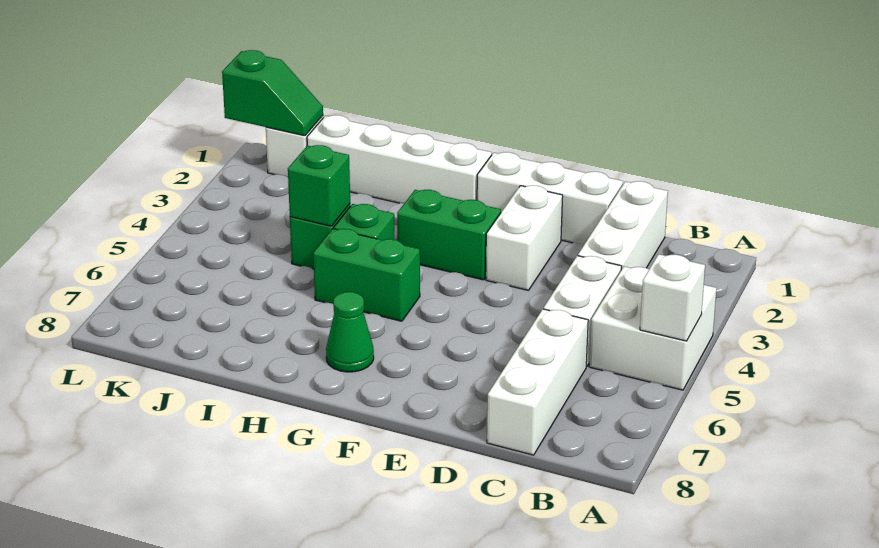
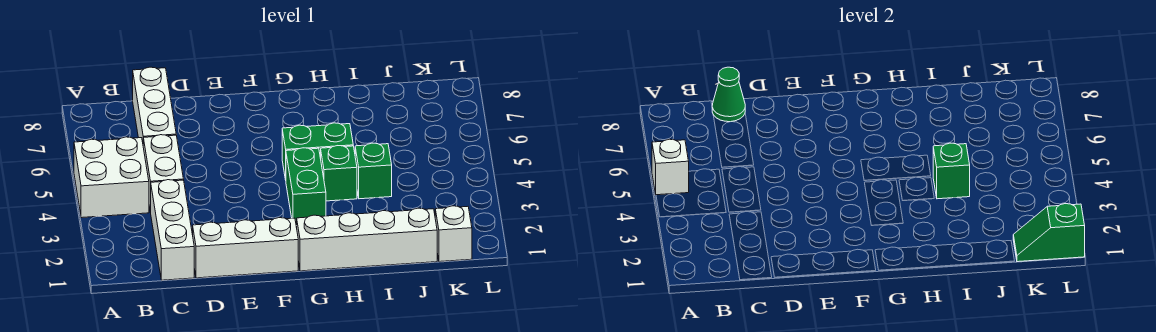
white brick E2:E3 level 1 -> none
green brick F3:G3 level 1 -> green brick G3:G4 level 1
green cone G7 level 1 -> green cone C8 level 2

